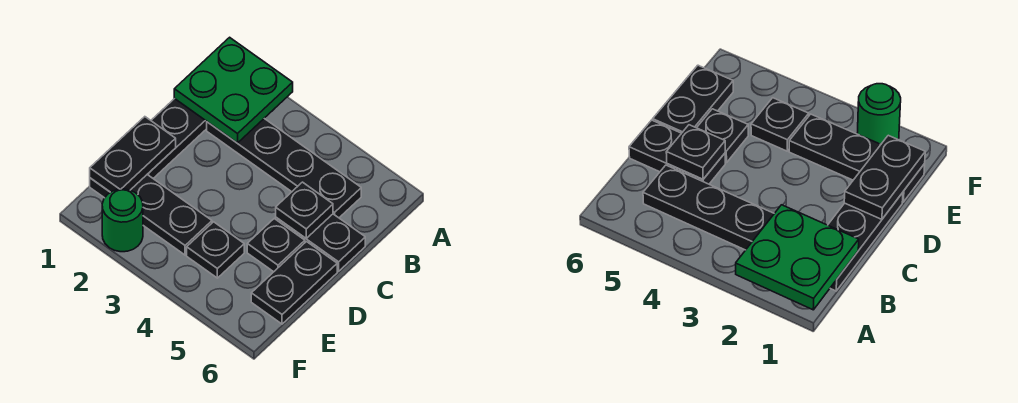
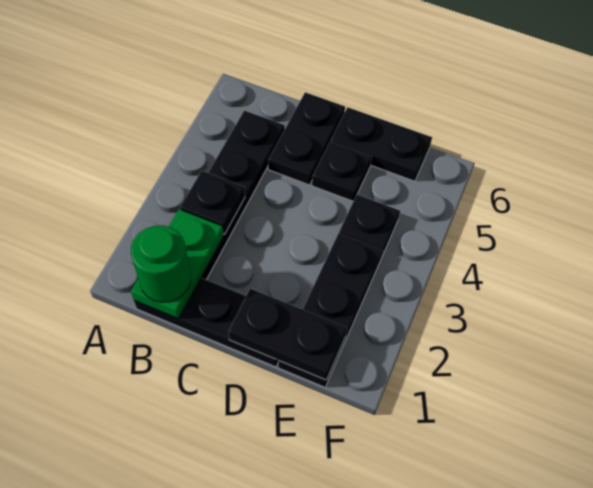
green plate A1:B2 level 2 -> green plate B1:B2 level 2
black plate C5 level 2 -> black plate B3 level 2
green round brick F2 level 1 -> green round brick B1 level 3

